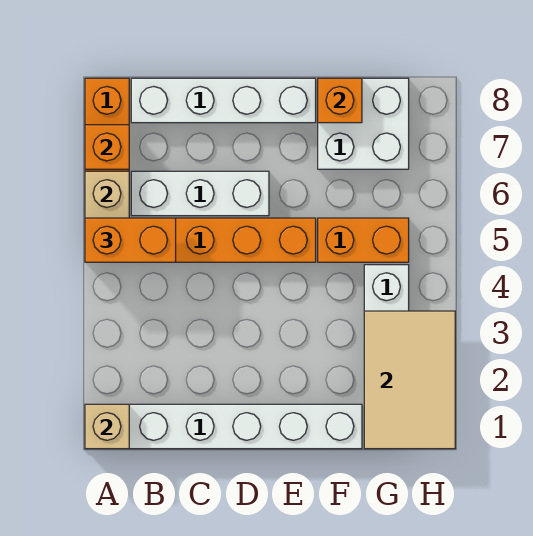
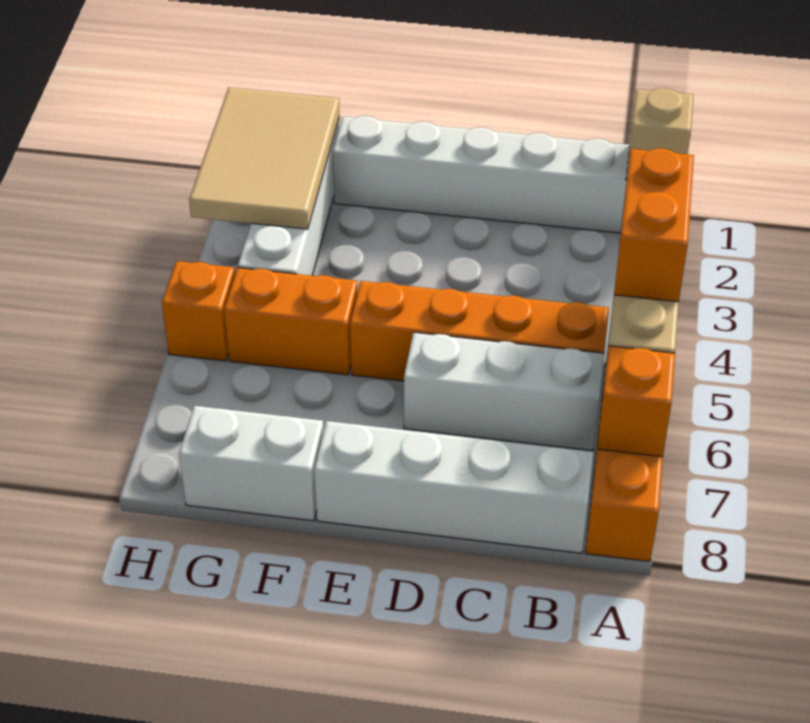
orange brick A5:B5 level 3 -> orange brick A4:A5 level 3
white brick F7:G8 level 1 -> white brick F8:G8 level 1
orange brick F8 level 2 -> orange brick H5 level 1

